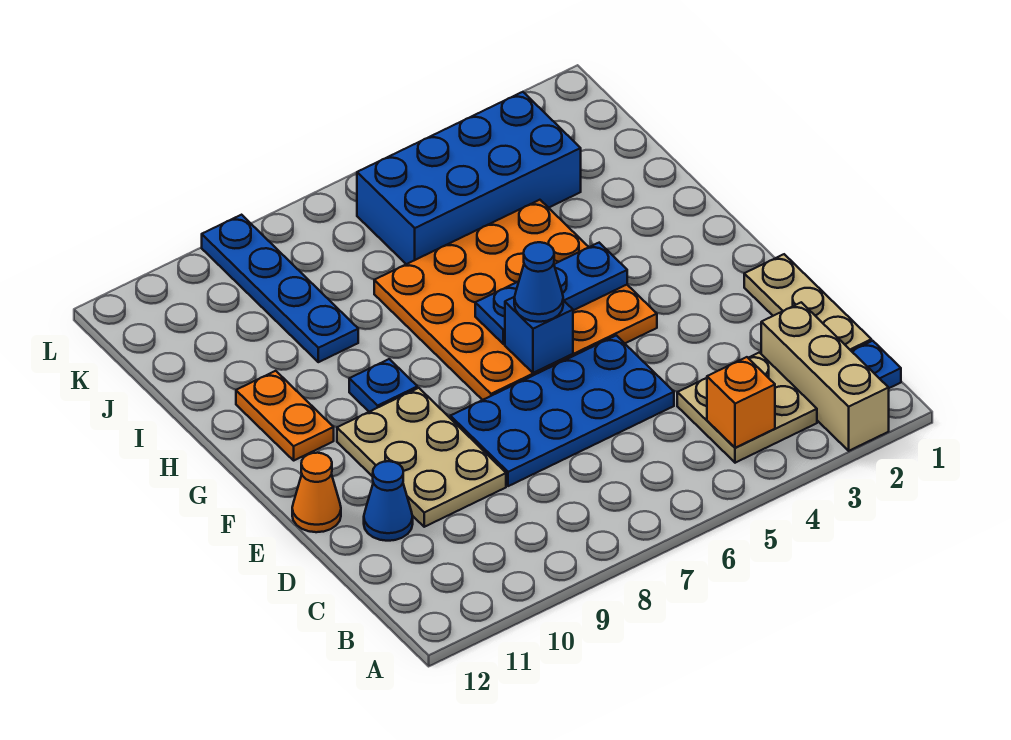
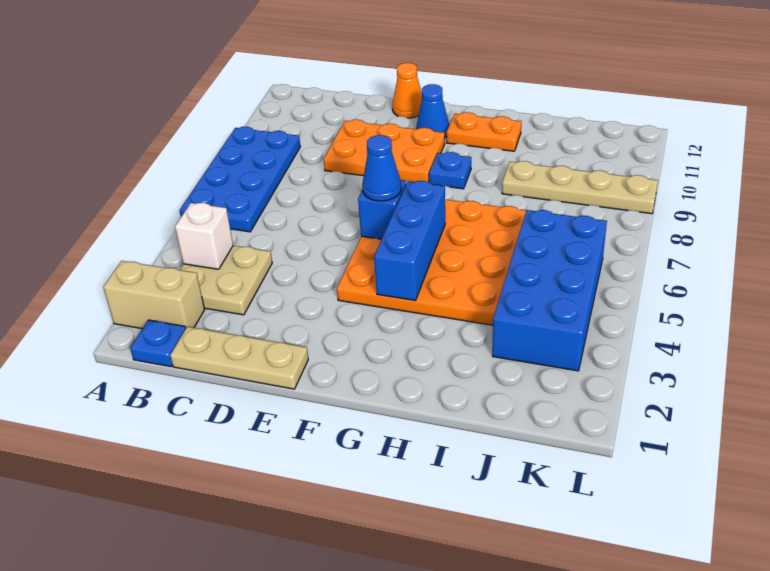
tan brick A2:C2 level 1 -> tan brick A2:B2 level 1
orange brick B4 level 2 -> white brick B4 level 2
blue plate D5:E8 level 1 -> blue plate A6:B9 level 1
tan plate D9:F10 level 1 -> orange plate D9:F10 level 1
blue cone D11 level 1 -> blue cone F11 level 1
blue plate G4:G6 level 2 -> blue brick G4:G6 level 2
blue plate I9:L9 level 1 -> tan plate I9:L9 level 1

